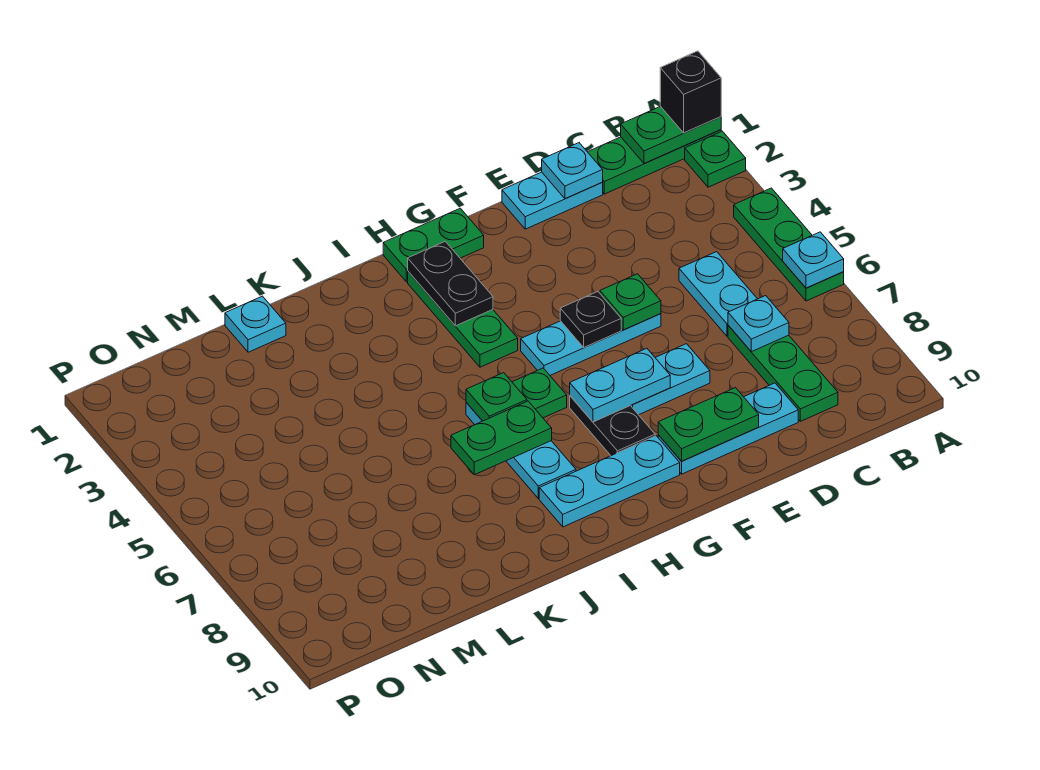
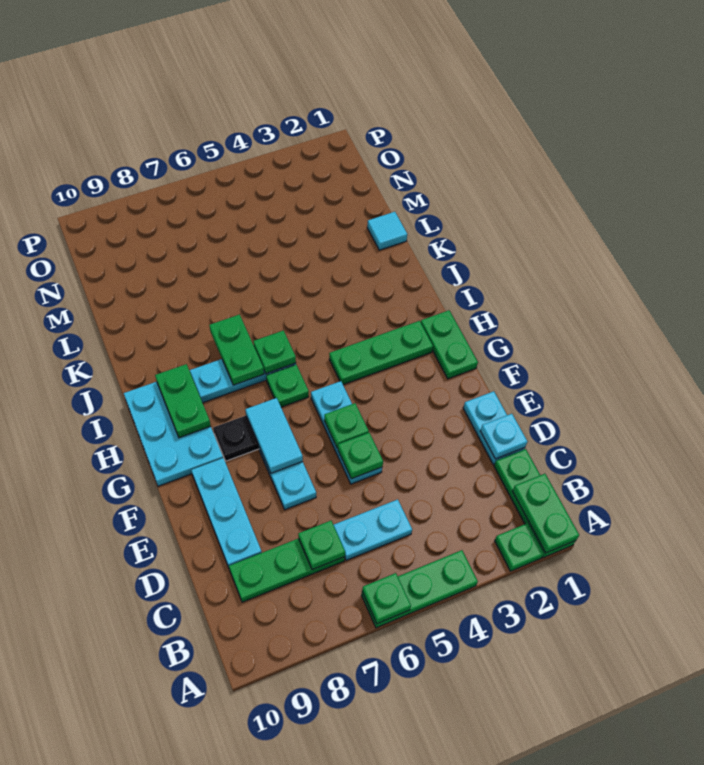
black brick A1 level 3 -> none
cyan plate A6 level 2 -> green plate A6 level 2
cyan plate C7 level 2 -> green plate C7 level 2
green plate E9:F9 level 2 -> green plate H9:I9 level 2
black plate F5 level 2 -> green plate F5 level 2
cyan plate F7:G7 level 2 -> cyan tile F7:G7 level 2
cyan plate G9:I9 level 1 -> cyan plate G9:I10 level 1
black plate H2:H3 level 2 -> none
cyan plate L1 level 1 -> cyan tile L1 level 1

